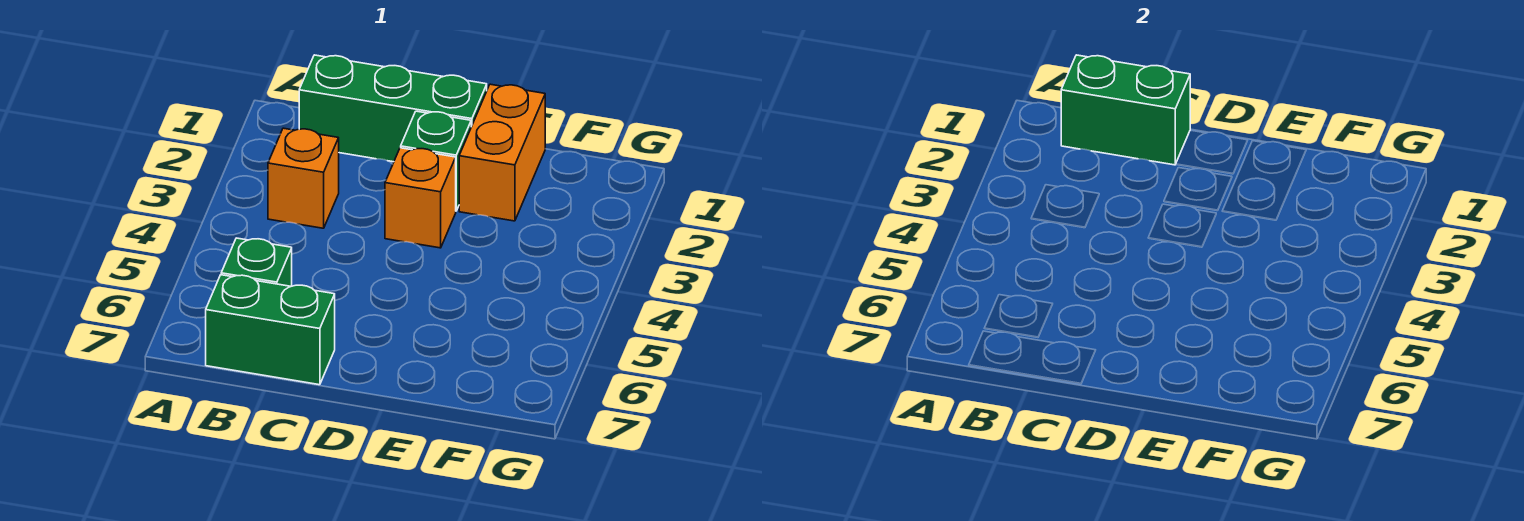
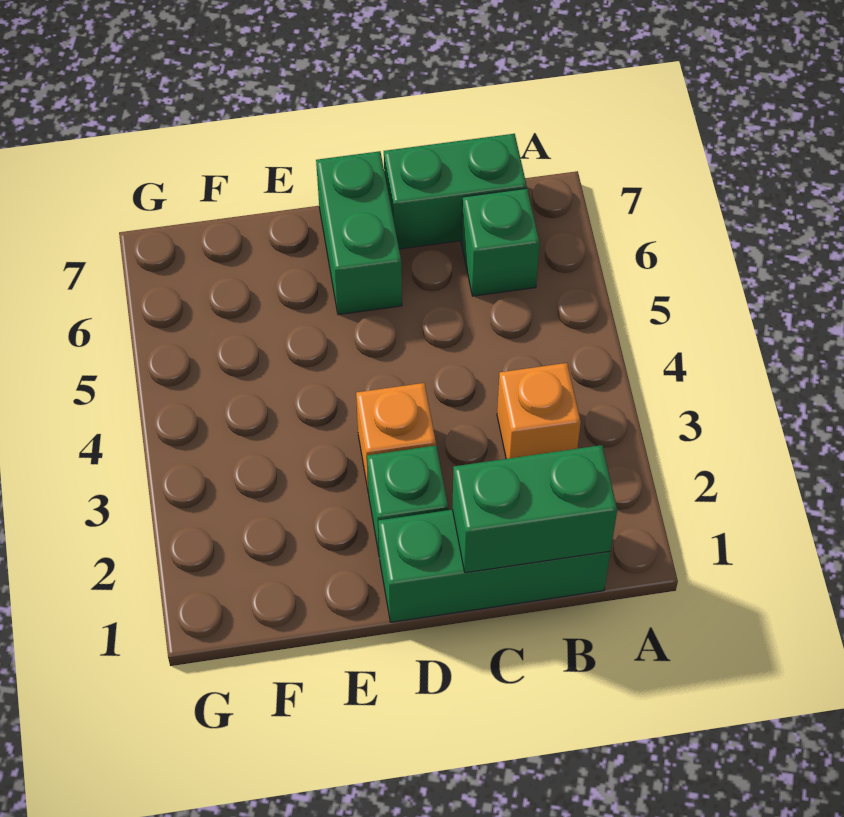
none -> green brick D6:D7 level 1
orange brick E1:E2 level 1 -> none

